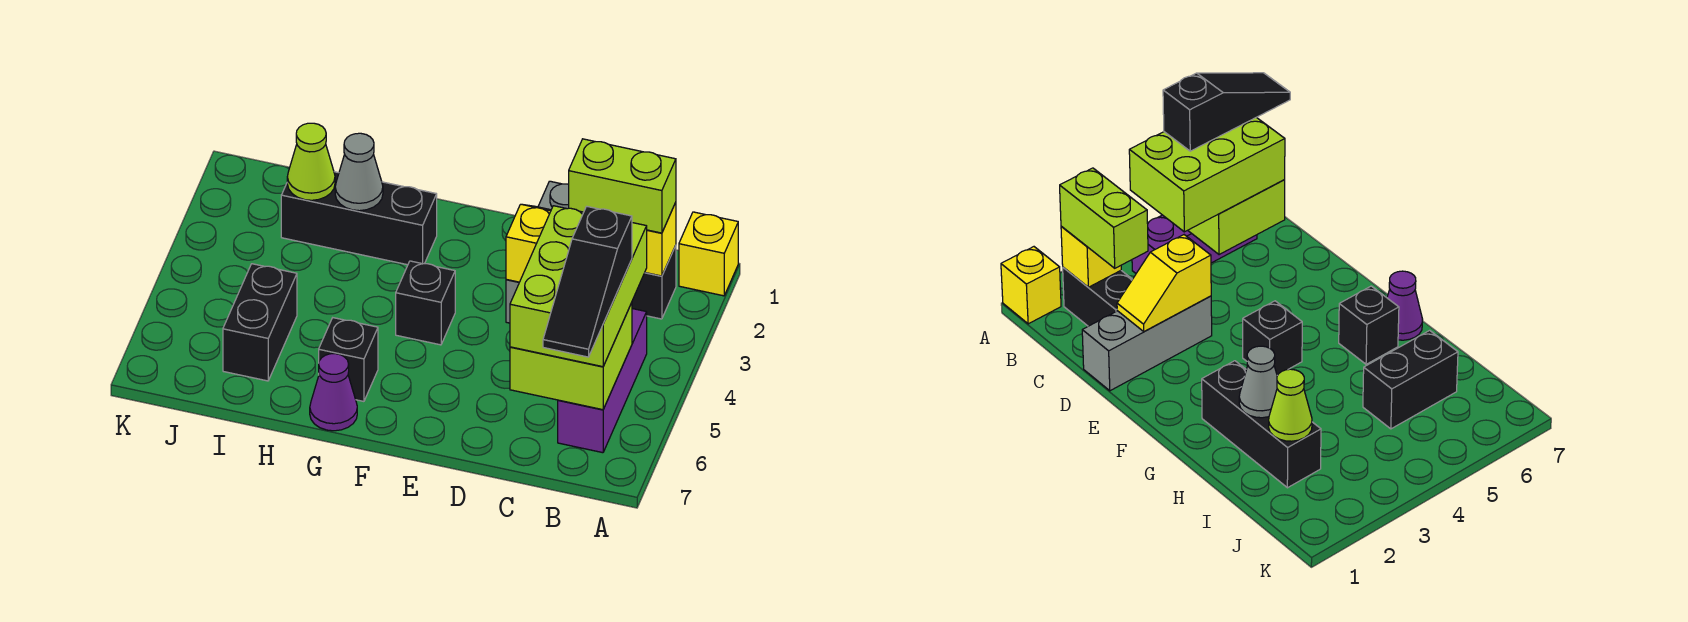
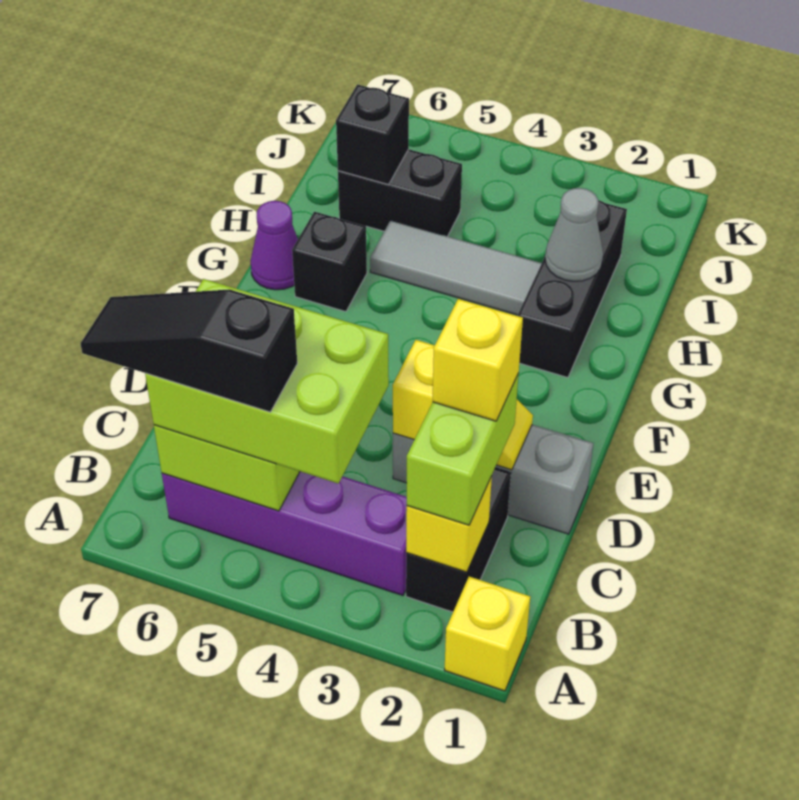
purple brick B4:B6 level 1 -> purple brick B3:B6 level 1
none -> yellow brick C2 level 4
black brick F4 level 1 -> black brick I6 level 2
none -> grey tile H3:H5 level 1
lime cone I2 level 2 -> none

